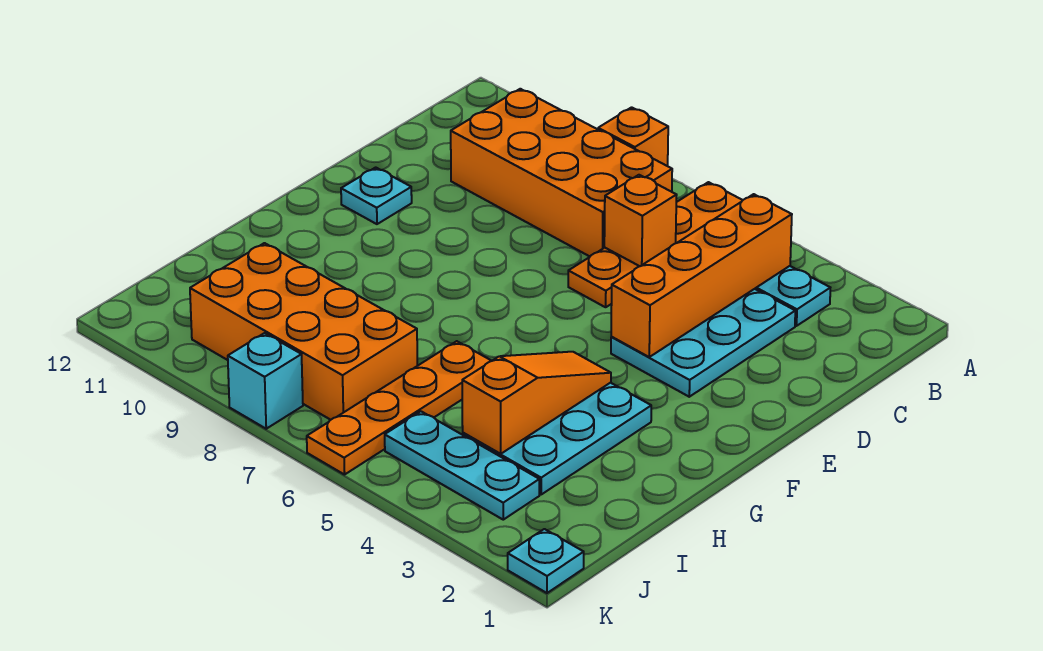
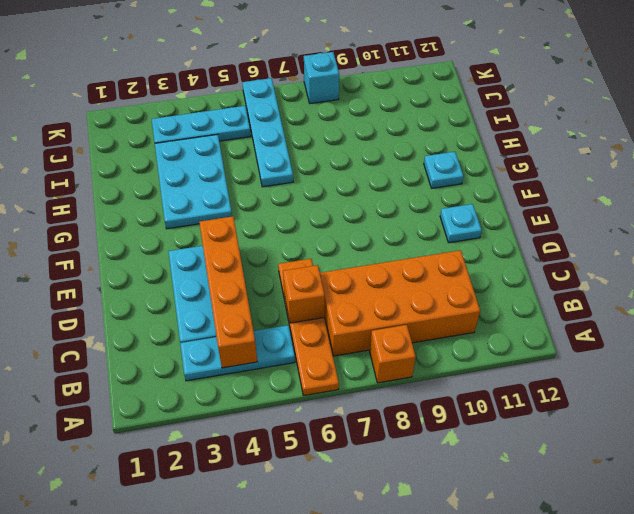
orange slope G4:I4 level 2 top I -> none
orange plate H6:K6 level 1 -> cyan plate H6:K6 level 1
orange brick I7:J10 level 1 -> none
cyan plate K1 level 1 -> cyan plate G11 level 1

